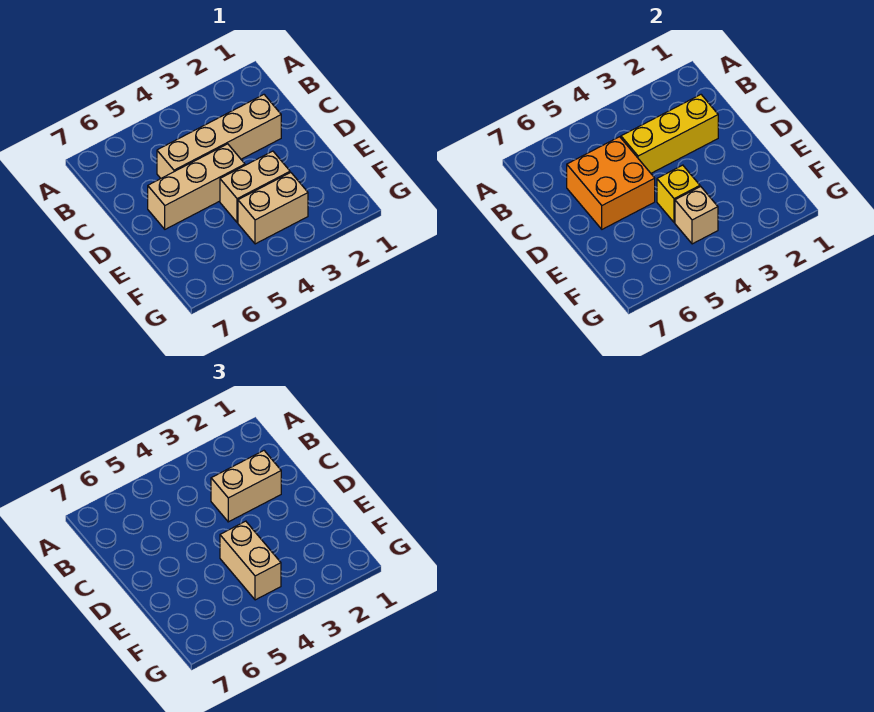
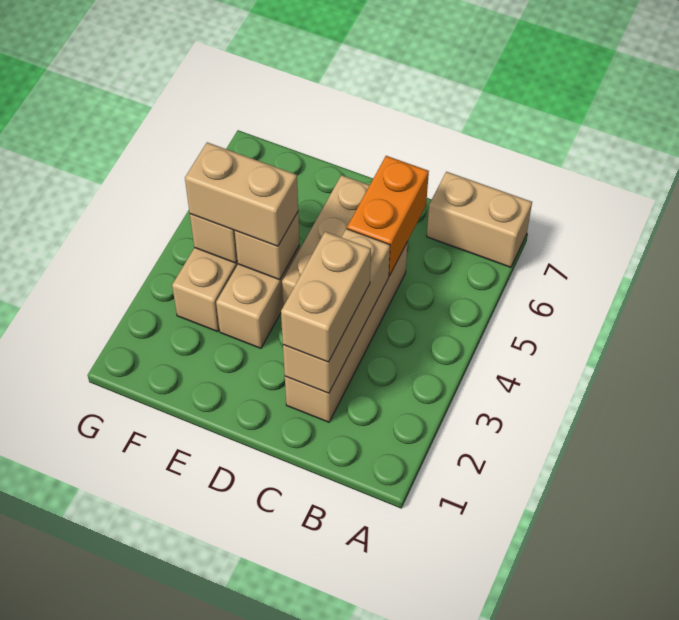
none -> tan brick A7:B7 level 1
yellow brick C2:C4 level 2 -> tan brick C2:C4 level 2
orange brick C5:D6 level 2 -> orange brick C5:C6 level 2
yellow brick E4 level 2 -> tan brick E4 level 2

